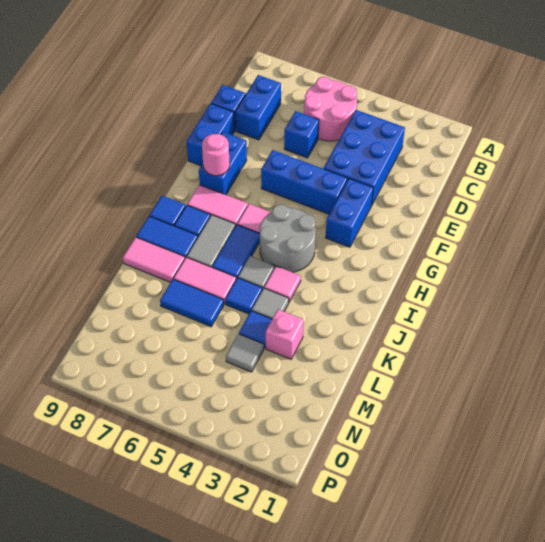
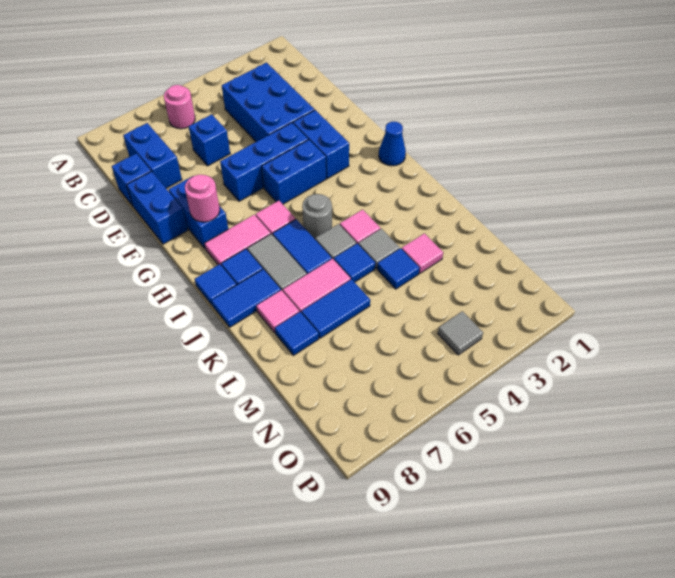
pink round brick B5:C6 level 1 -> pink round brick B6 level 1
none -> blue brick G4:G5 level 1
none -> blue cone H1 level 1
grey round brick H4:I5 level 1 -> grey round brick I5 level 1
pink tile K8:K9 level 1 -> pink tile K8 level 1
pink brick L3 level 1 -> pink tile L3 level 1
none -> blue tile L8 level 1
grey tile M4 level 1 -> grey tile O4 level 1

